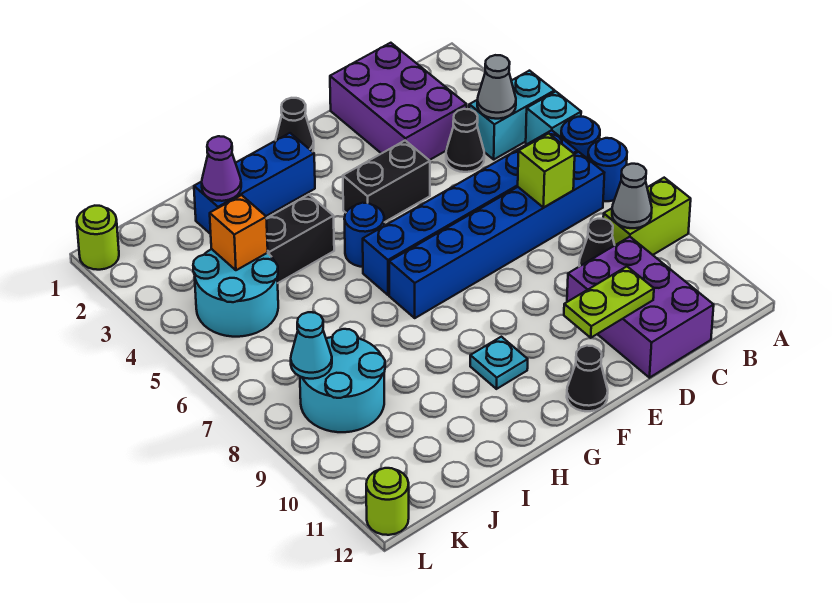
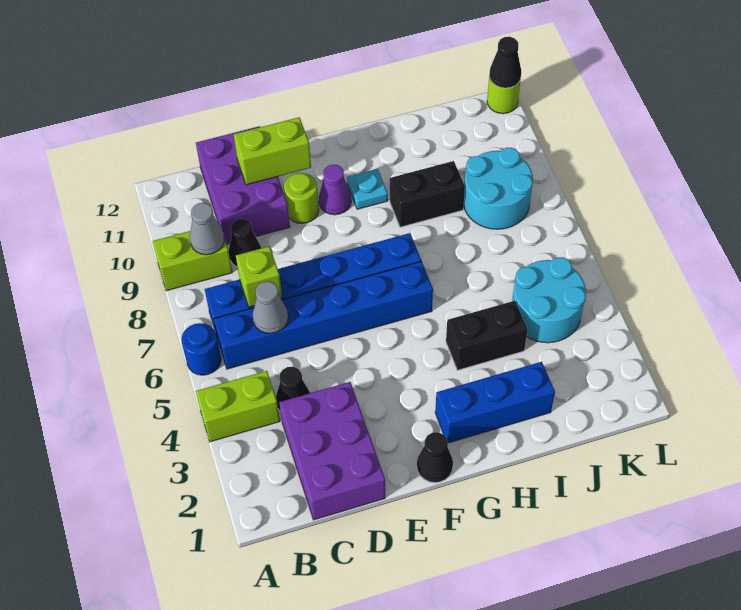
cyan brick A4:B4 level 1 -> lime brick A4:B4 level 1
cyan brick A5 level 1 -> none
blue round brick A7 level 1 -> none
grey cone B4 level 2 -> grey cone C6 level 2
lime plate D11:E11 level 2 -> lime brick D11:E11 level 2
black brick E4:F4 level 1 -> black brick H9:I9 level 1
black cone F12 level 1 -> black cone L12 level 2
blue round brick G5 level 1 -> none
purple cone I2 level 2 -> purple cone F10 level 1
orange brick J4 level 2 -> none
cyan cone K8 level 2 -> none
lime round brick L1 level 1 -> lime round brick E10 level 1

